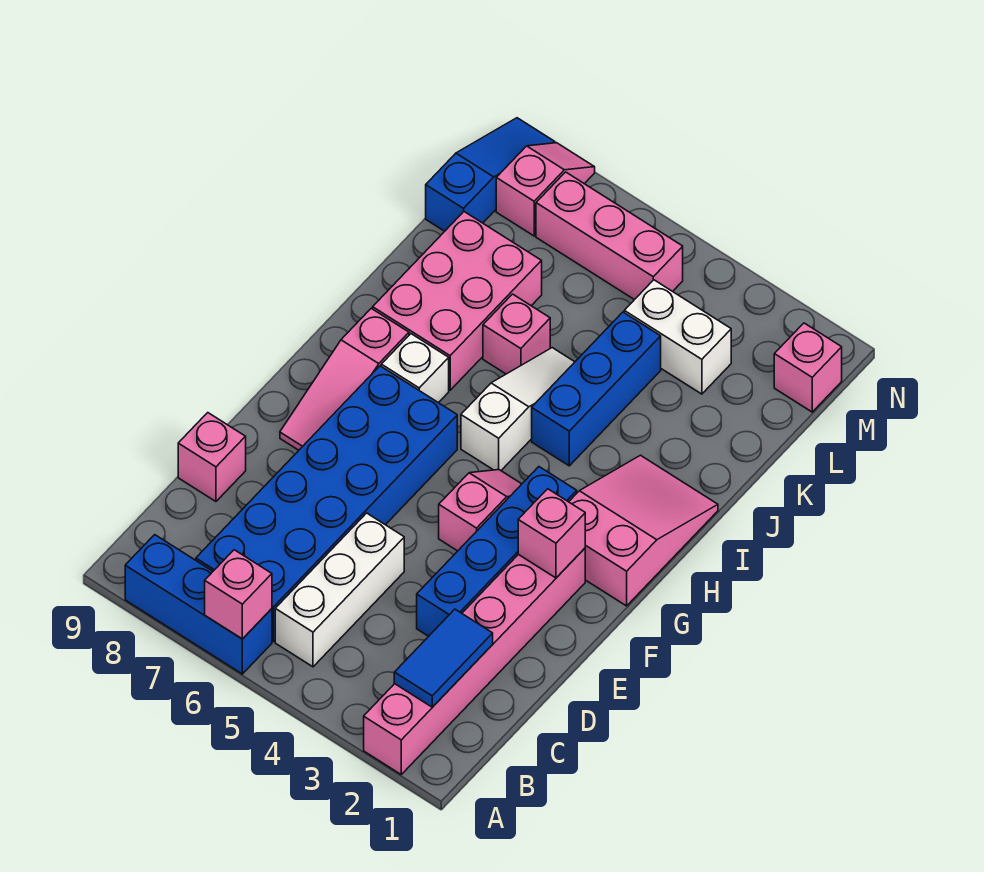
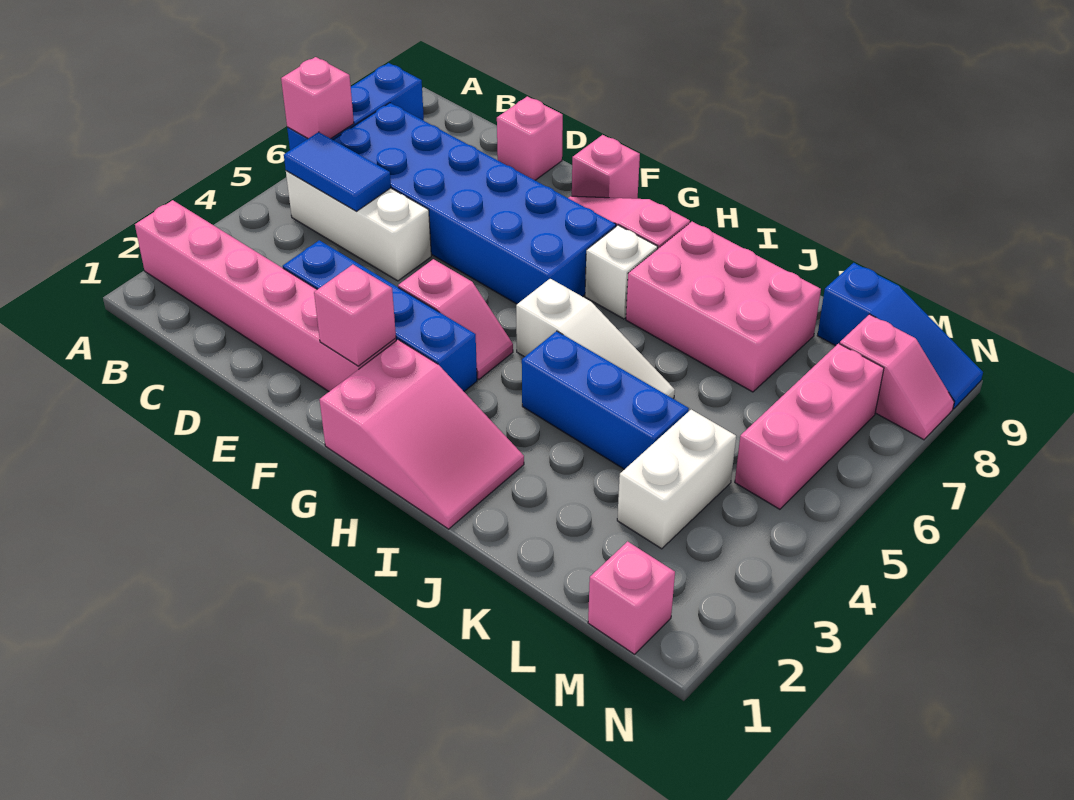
blue tile B2:C2 level 2 -> blue tile B5:C5 level 2
pink brick J6 level 1 -> pink brick F9 level 1

